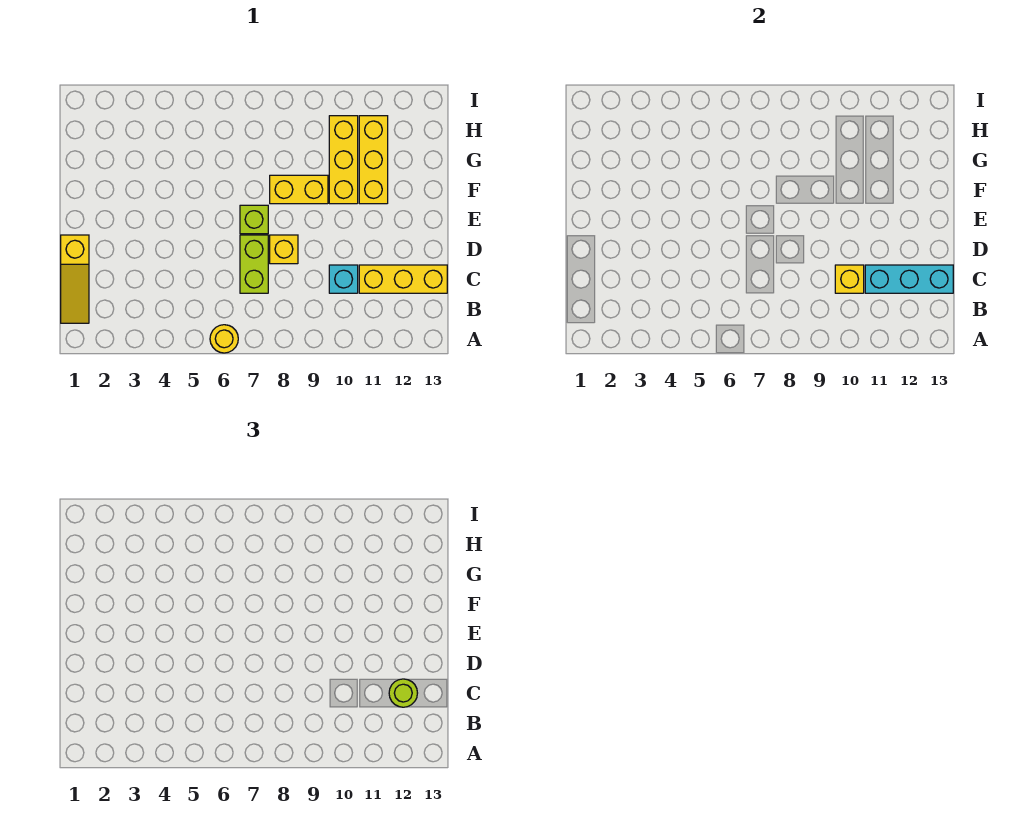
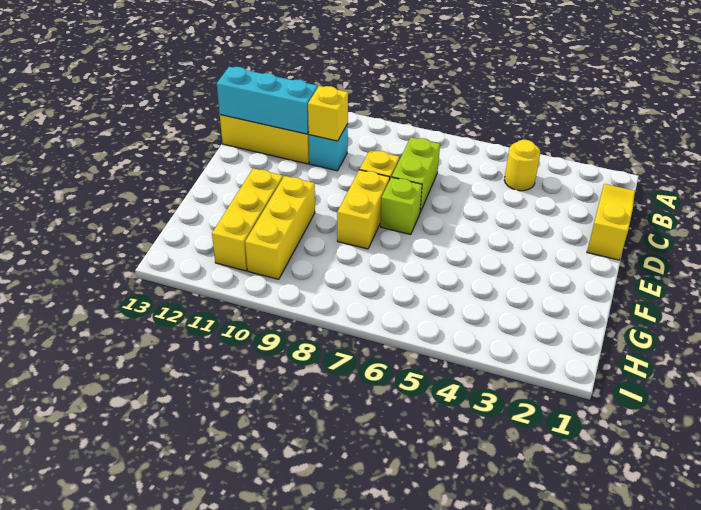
yellow round brick A6 level 1 -> yellow round brick B4 level 1
lime round brick C12 level 3 -> none
yellow brick F8:F9 level 1 -> yellow brick E8:F8 level 1

